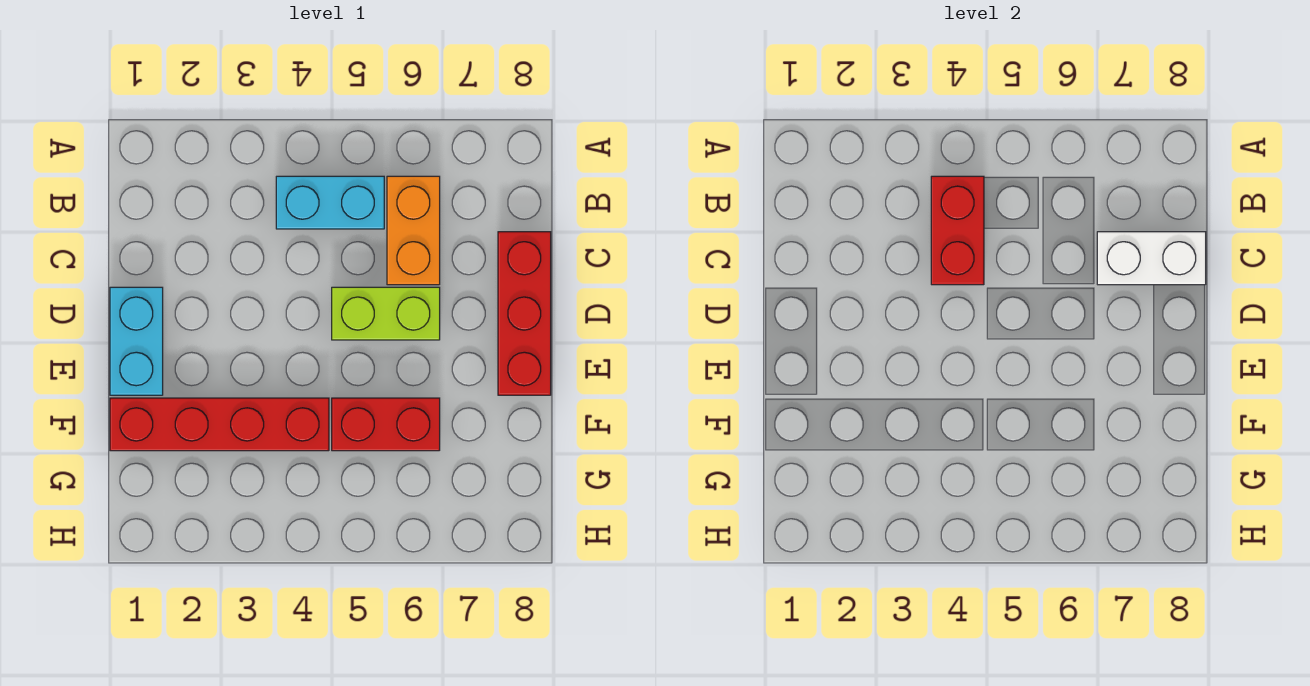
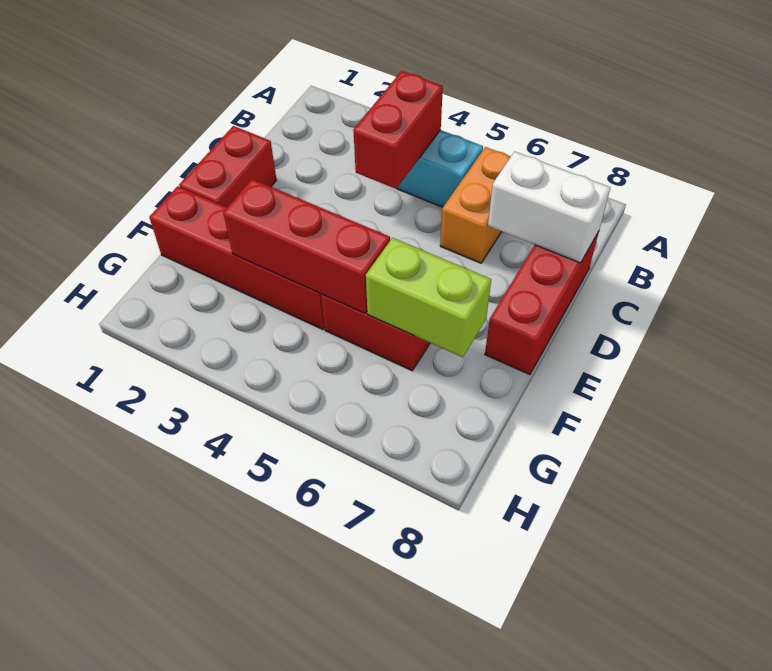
cyan brick D1:E1 level 1 -> red brick D1:E1 level 1
lime brick D5:D6 level 1 -> lime brick F6:F7 level 2
none -> red brick F3:F5 level 2

